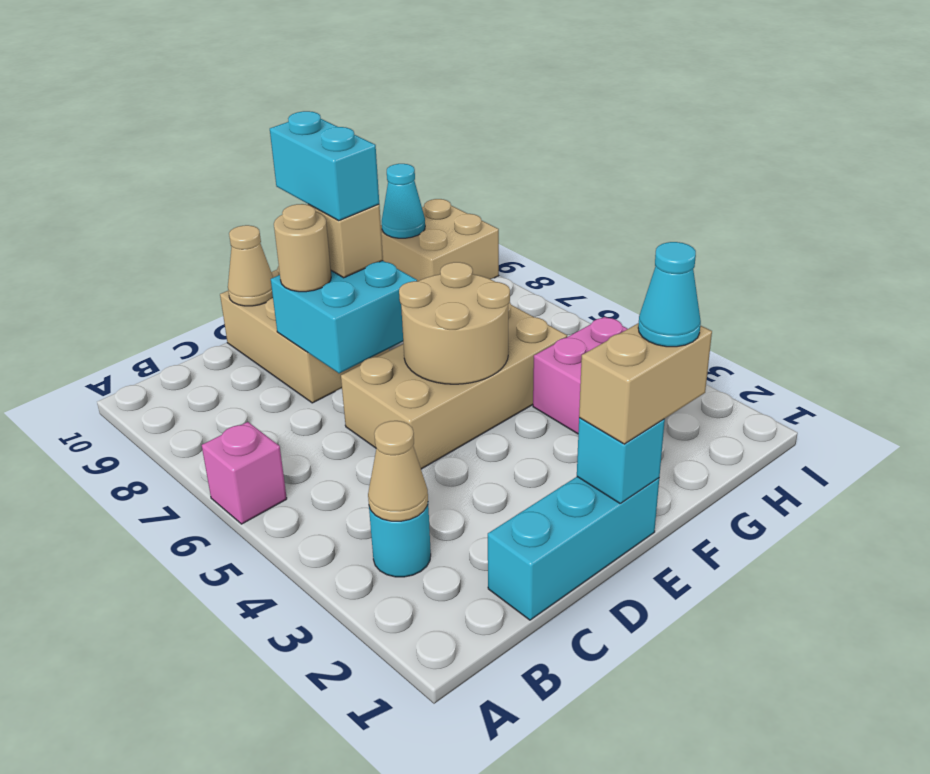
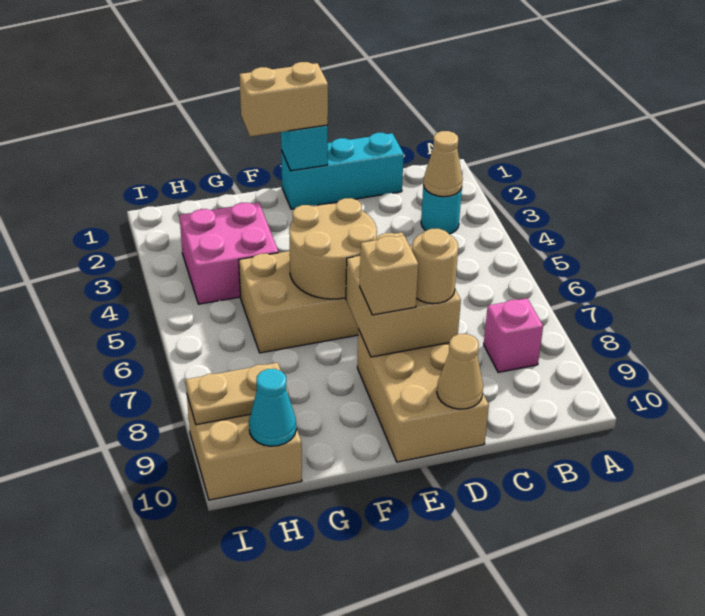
pink brick A6 level 1 -> pink brick B8 level 1
cyan brick D7:E8 level 2 -> tan brick D7:E8 level 2
cyan brick E8:E9 level 4 -> none
cyan cone F1 level 4 -> none
none -> tan plate H9:I9 level 2

